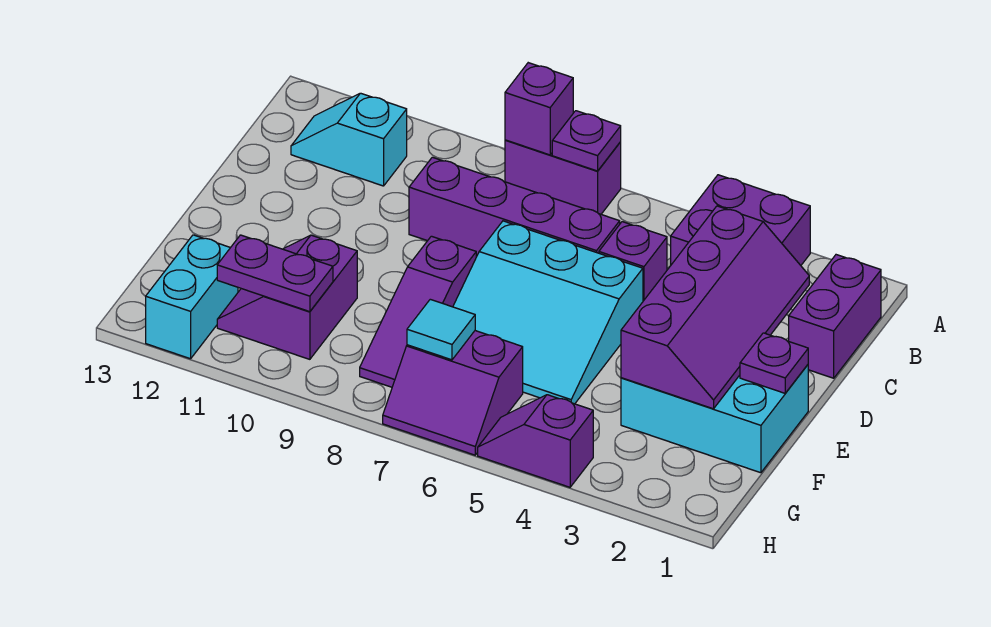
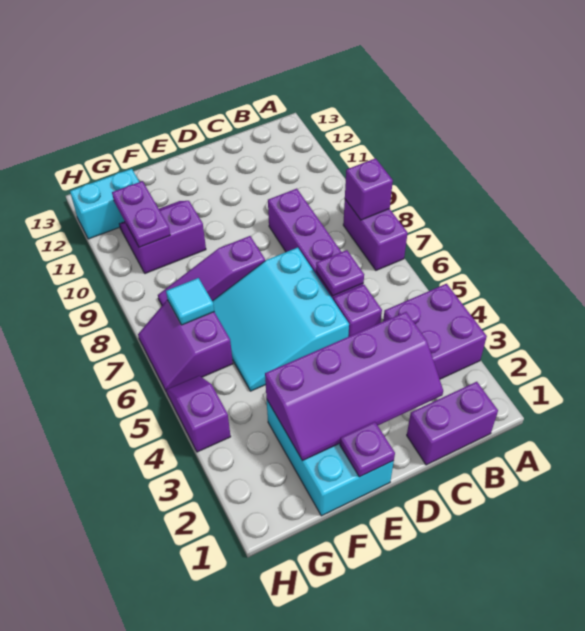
purple plate A7 level 2 -> purple plate C6 level 2
cyan slope B11:B12 level 1 top 11 -> none

